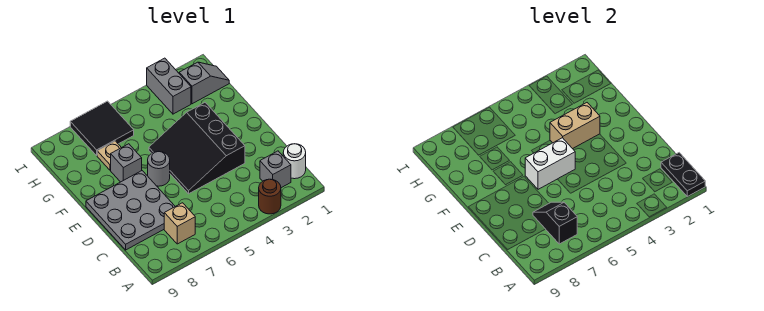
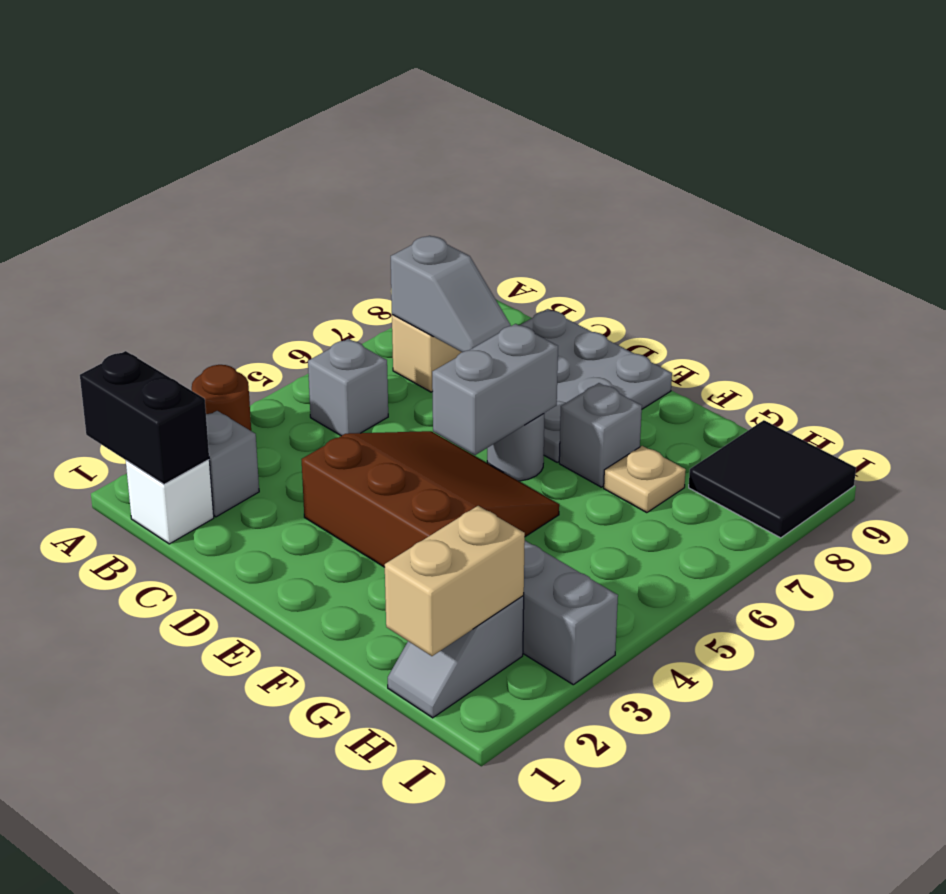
black plate A1:B1 level 2 -> black brick A1:B1 level 2
white round brick B1 level 1 -> white brick B1 level 1
none -> grey brick B5 level 1
black slope B7:C7 level 2 top B -> grey slope B7:C7 level 2 top B
black slope D3:F5 level 1 top 3 -> brown slope D3:F5 level 1 top 3
white brick E5:E6 level 2 -> grey brick E5:E6 level 2
tan brick F3:F4 level 2 -> tan brick H1:H2 level 2
black tile H6:I7 level 1 -> black tile H8:I9 level 1

